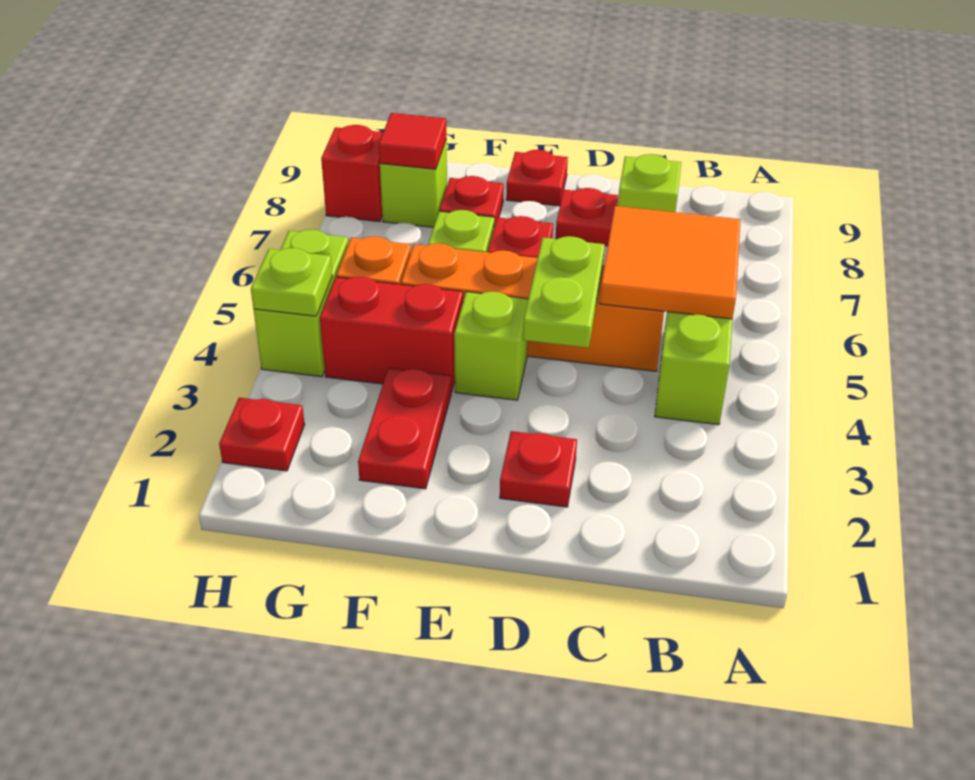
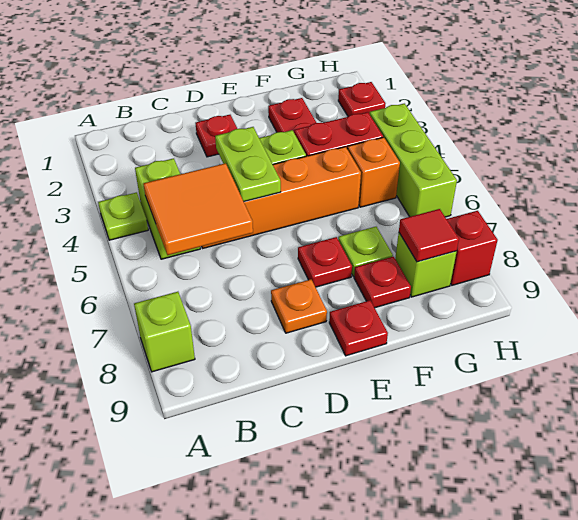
lime brick C8 level 1 -> lime brick A8 level 1
red plate D8 level 1 -> orange plate D8 level 1
lime brick H4:H5 level 1 -> lime brick H4:H6 level 1
lime plate H4 level 2 -> lime plate A4 level 1

